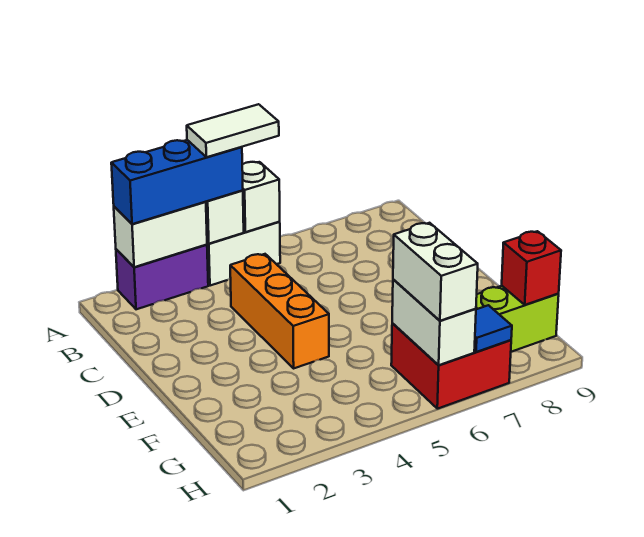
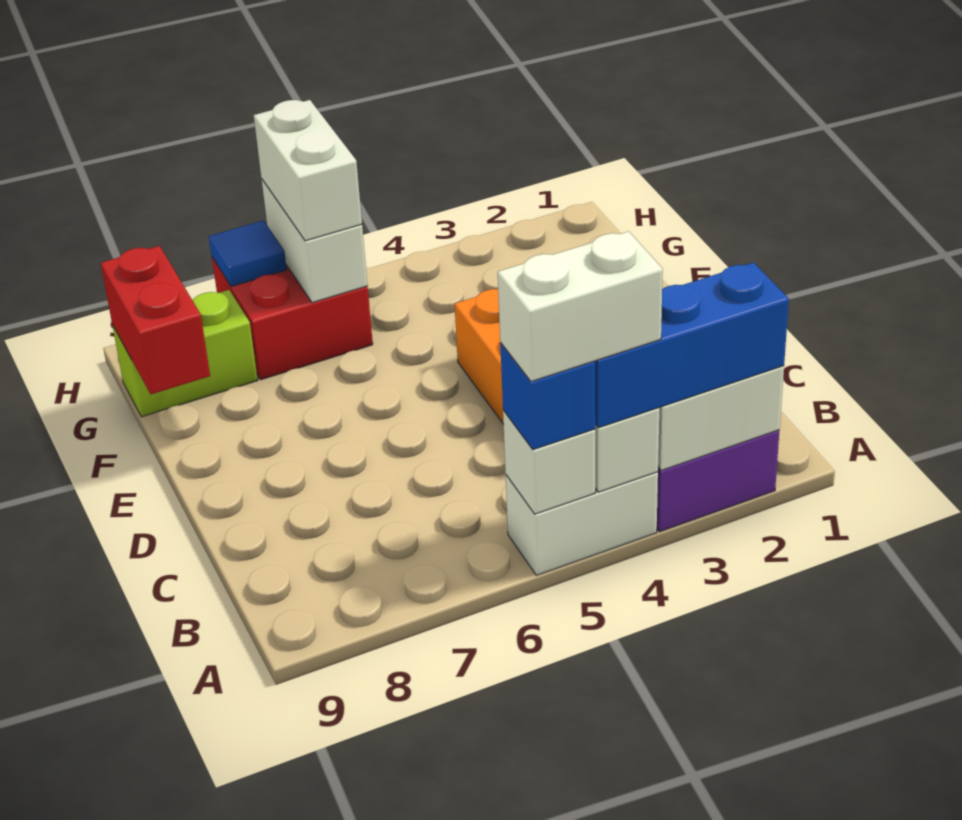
white tile A4:A5 level 4 -> white brick A4:A5 level 4
none -> blue brick A5 level 3
red brick G9 level 2 -> red brick F9:G9 level 2

